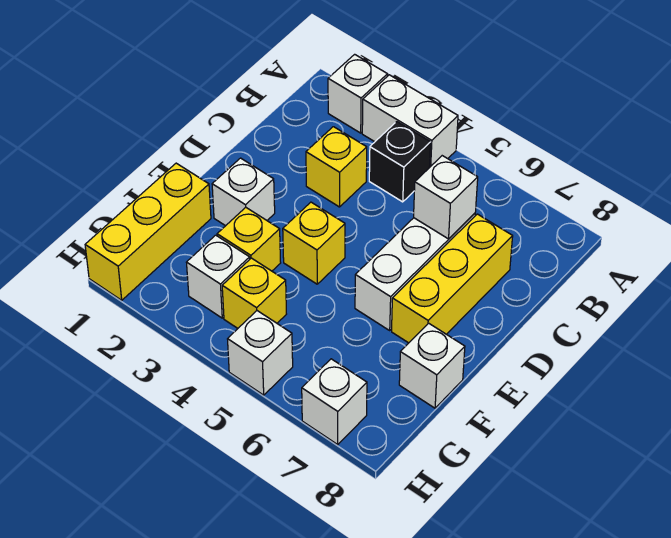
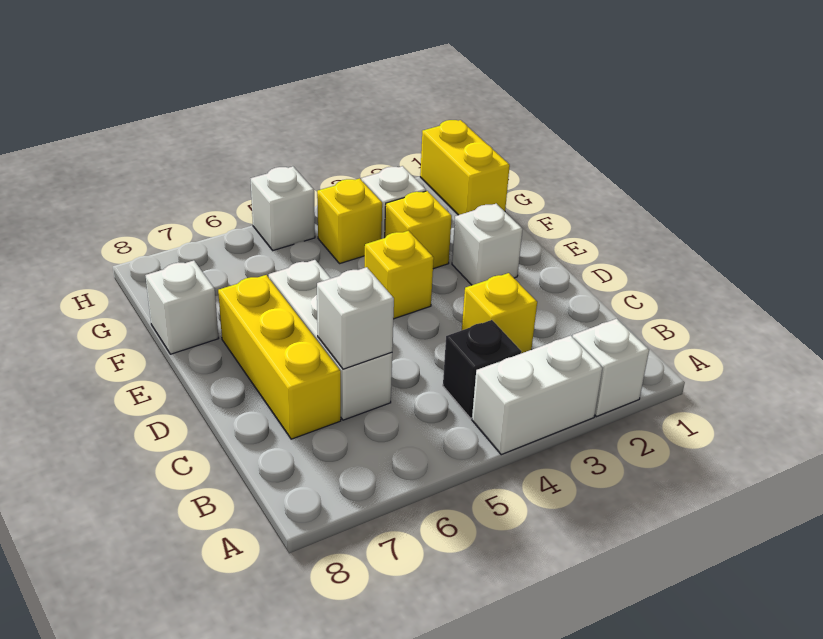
yellow brick F1:H1 level 1 -> yellow brick G1:H1 level 1
white brick H7 level 1 -> none

